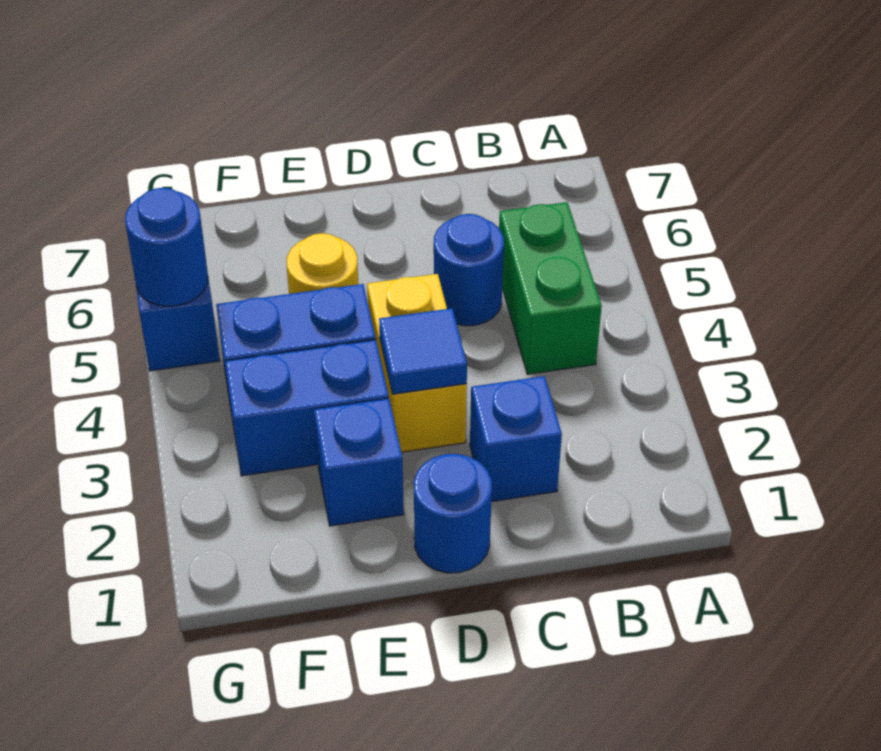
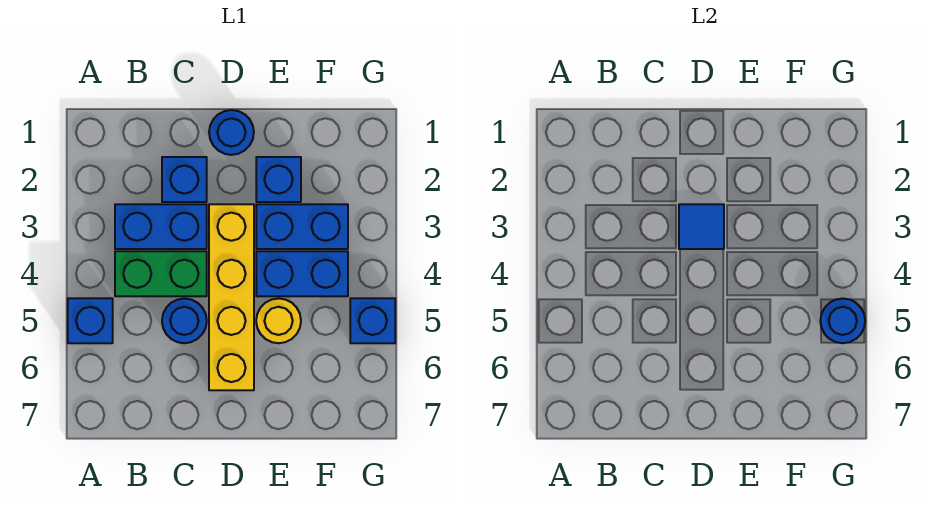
none -> blue brick A5 level 1
none -> blue brick B3:C3 level 1
green brick B4:B5 level 1 -> green brick B4:C4 level 1
yellow brick D3:D4 level 1 -> yellow brick D3:D6 level 1

